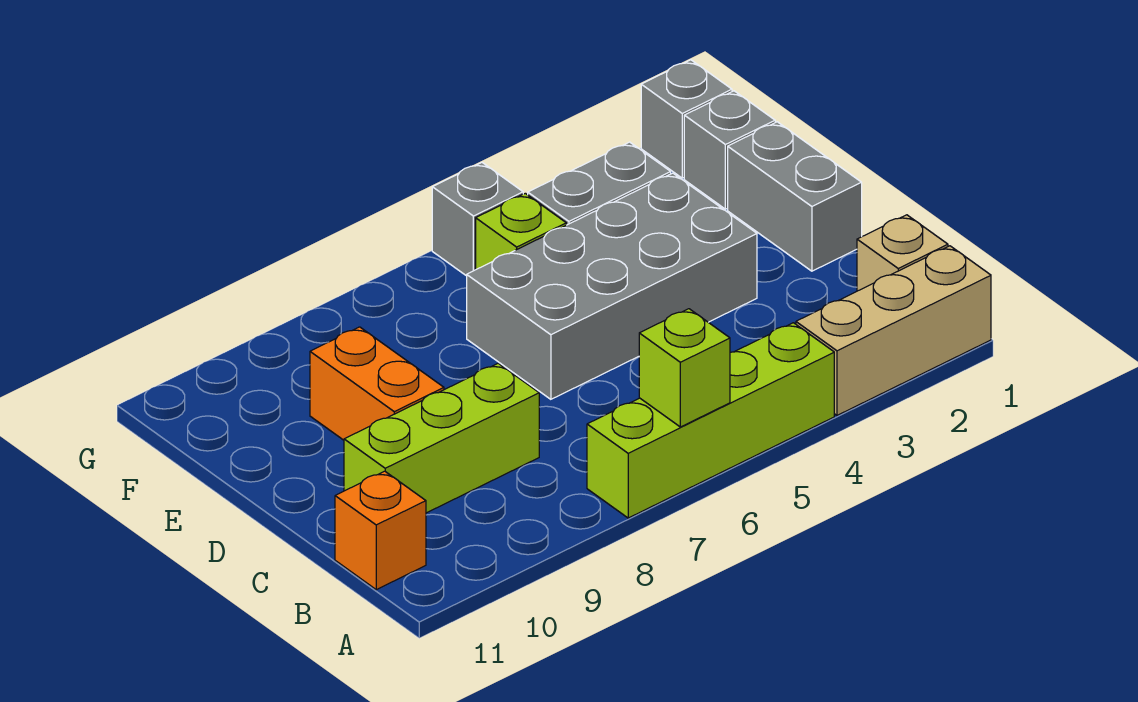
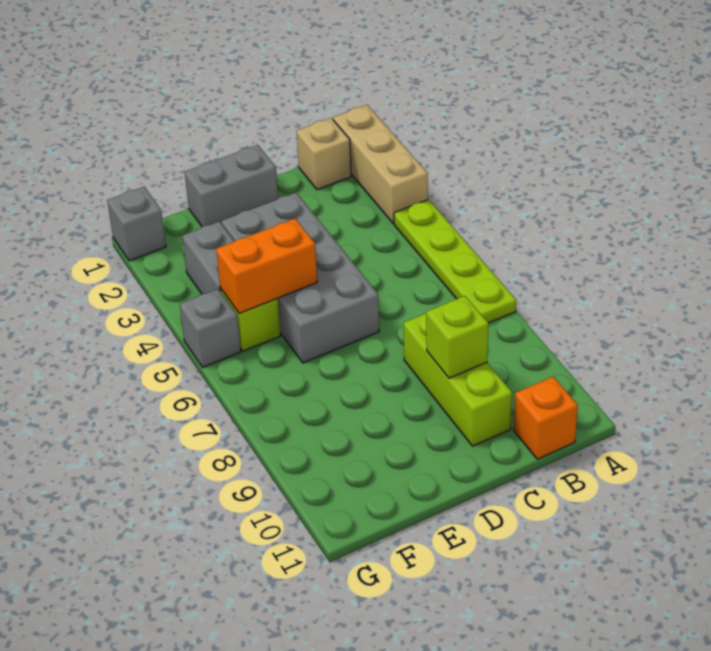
lime brick A4:A7 level 1 -> lime plate A4:A7 level 1
lime brick A6 level 2 -> lime brick C9 level 2
orange brick D9:E9 level 1 -> orange brick E5:F5 level 2
grey brick F1 level 1 -> none

